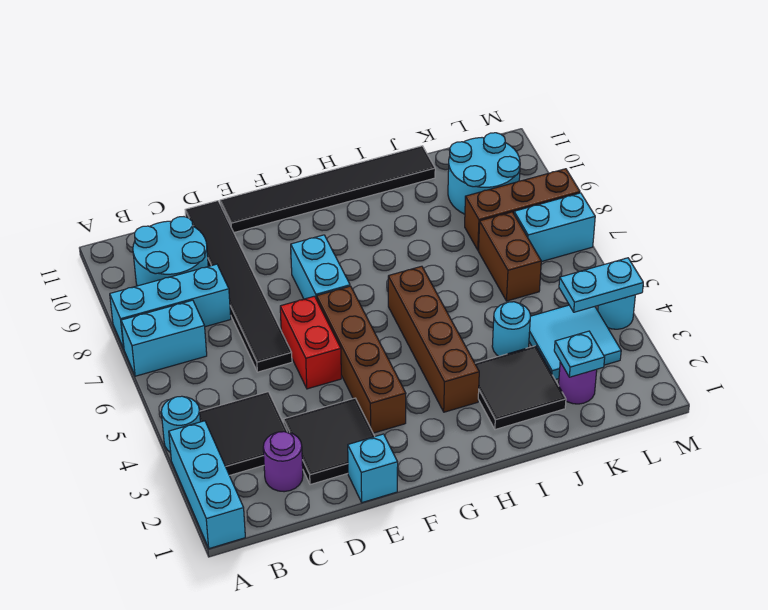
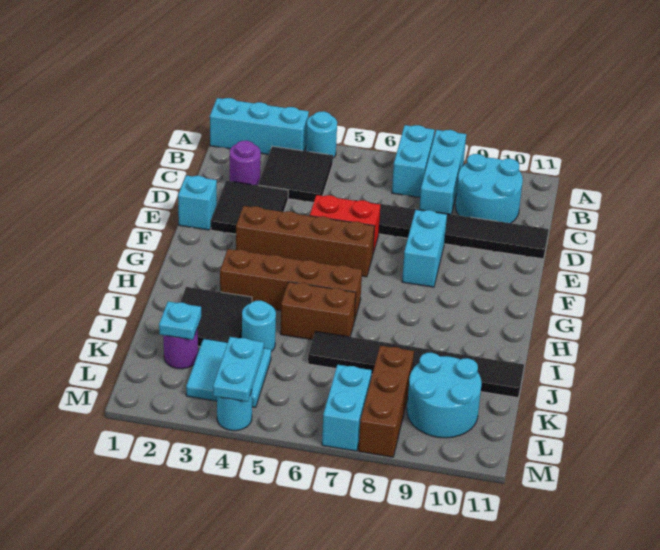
black tile E11:J11 level 1 -> black tile J6:J11 level 1
cyan brick F7:F8 level 1 -> cyan brick E8:F8 level 1
brown brick K6:K7 level 1 -> brown brick I5:I6 level 1

